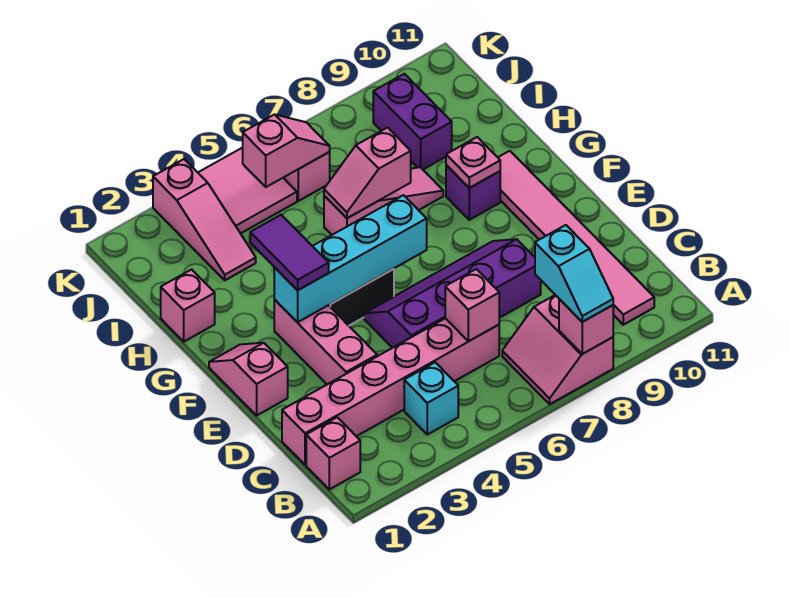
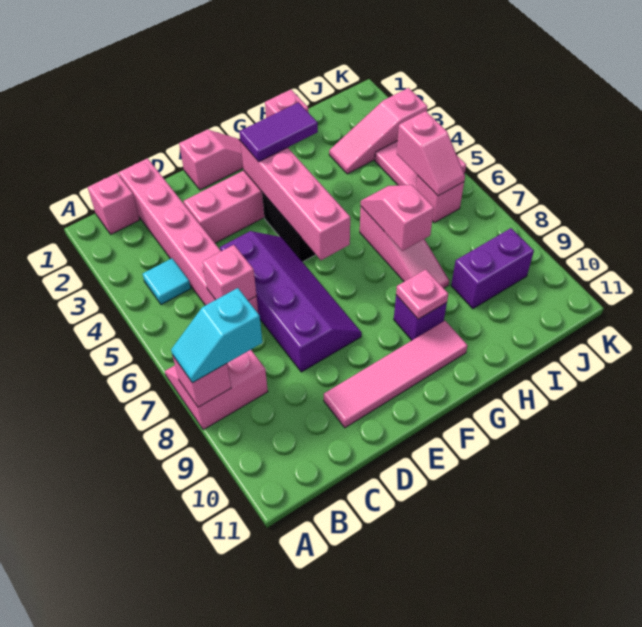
cyan brick B4 level 1 -> cyan tile B4 level 1
pink tile B10:G10 level 1 -> pink tile D10:G10 level 1
cyan brick F3:F6 level 2 -> pink brick F3:F6 level 2

